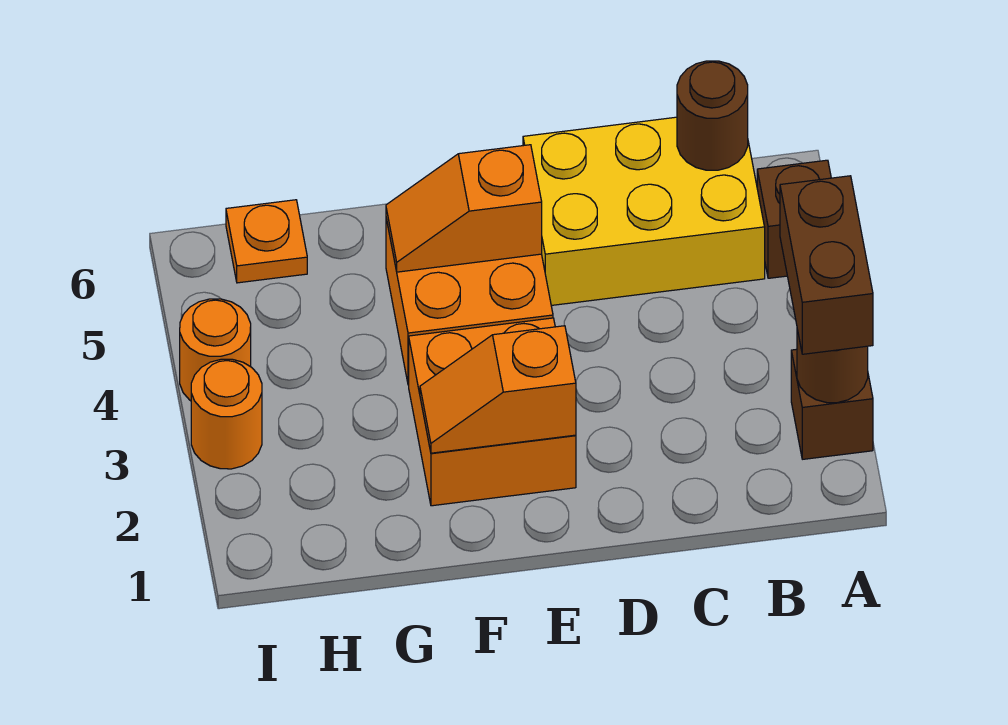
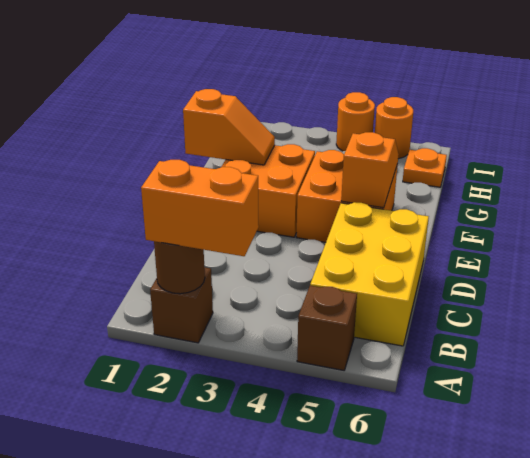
brown brick A2:A3 level 3 -> orange brick A2:A3 level 3
brown round brick B6 level 2 -> none
orange slope E2:F2 level 2 top E -> orange slope F1:F2 level 2 top 1
orange round brick I3 level 1 -> orange round brick I5 level 1

